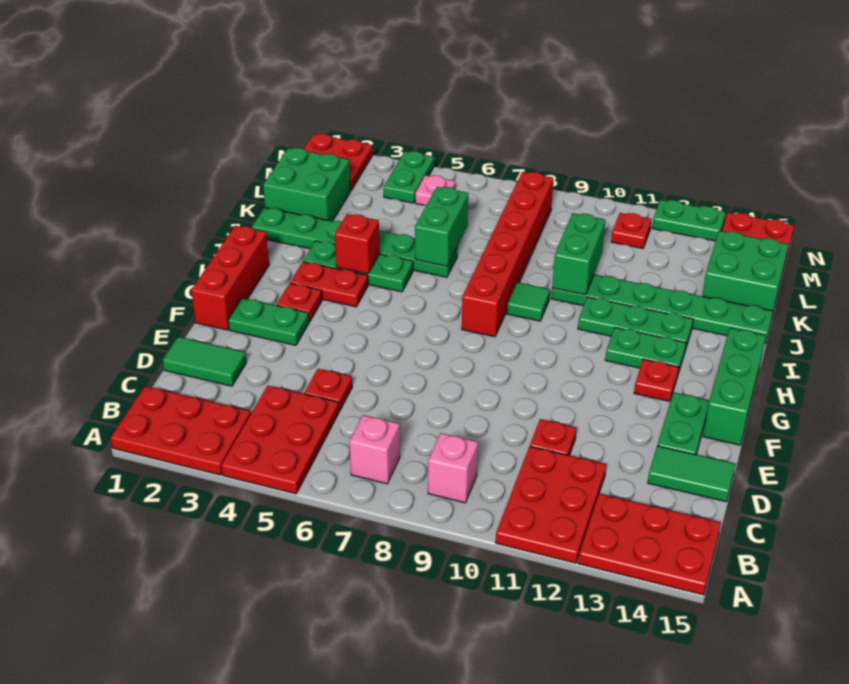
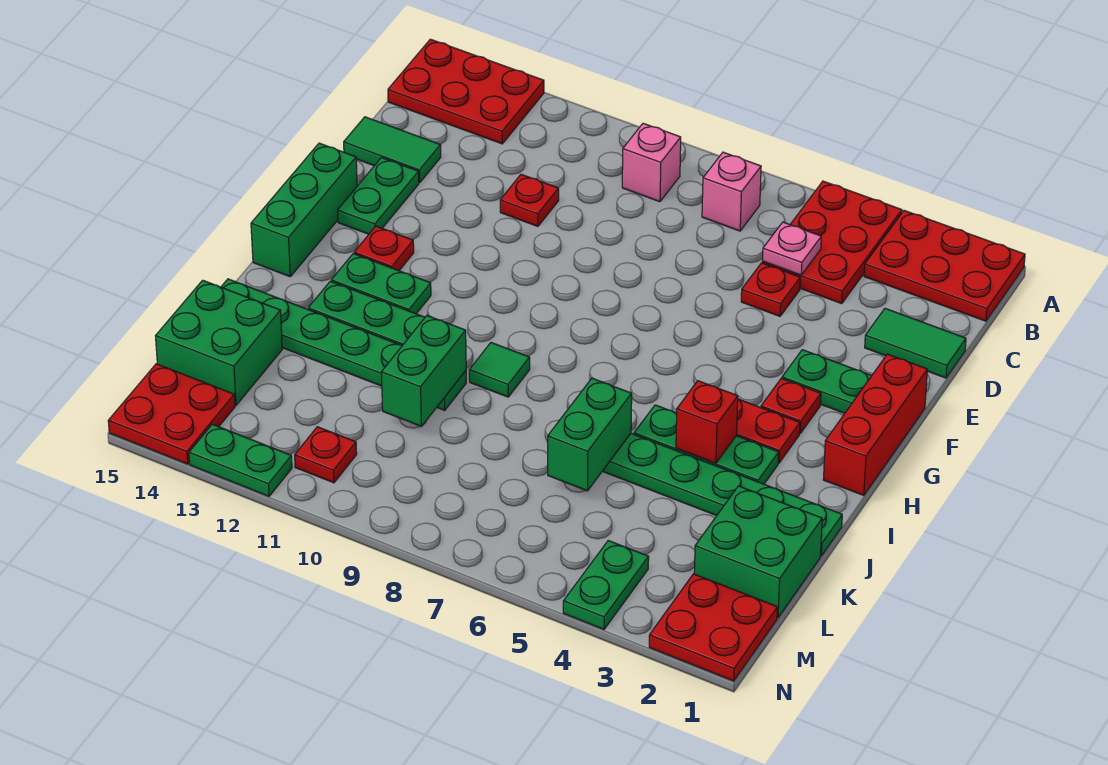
red plate A11:C12 level 1 -> none
red brick H8:M8 level 1 -> none
pink plate M5 level 1 -> pink plate C5 level 2

